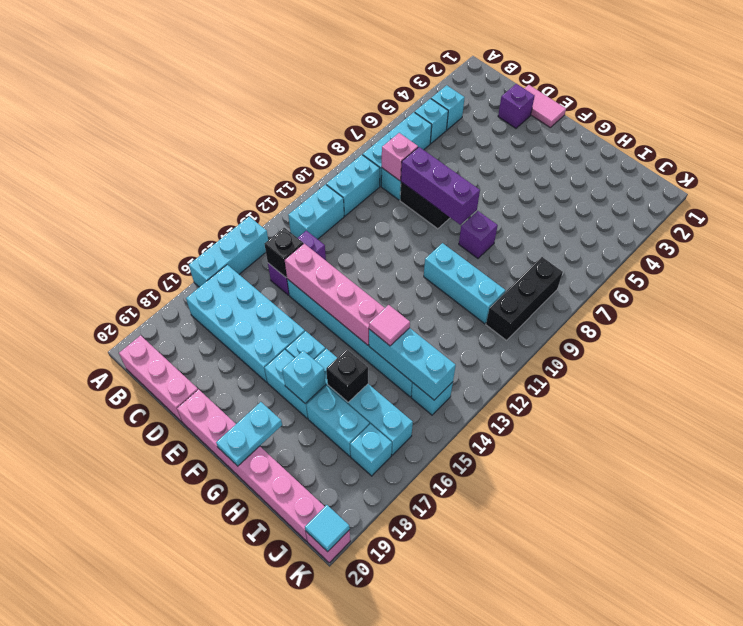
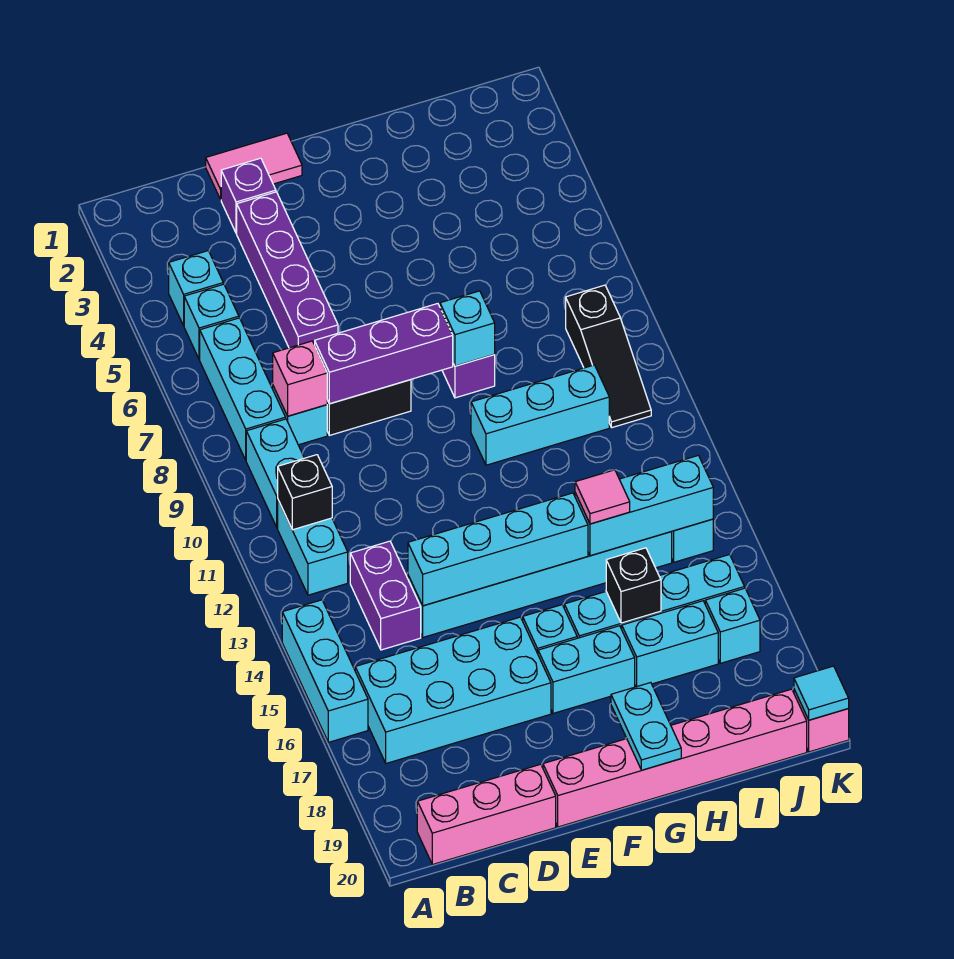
black brick C14 level 2 -> black brick B11 level 2
none -> purple brick D3:D6 level 1
pink brick D14:G14 level 2 -> cyan brick D14:G14 level 2
cyan brick G17 level 2 -> cyan brick G8 level 2
black brick J8:J10 level 1 -> black slope J8:J10 level 1 top 8

